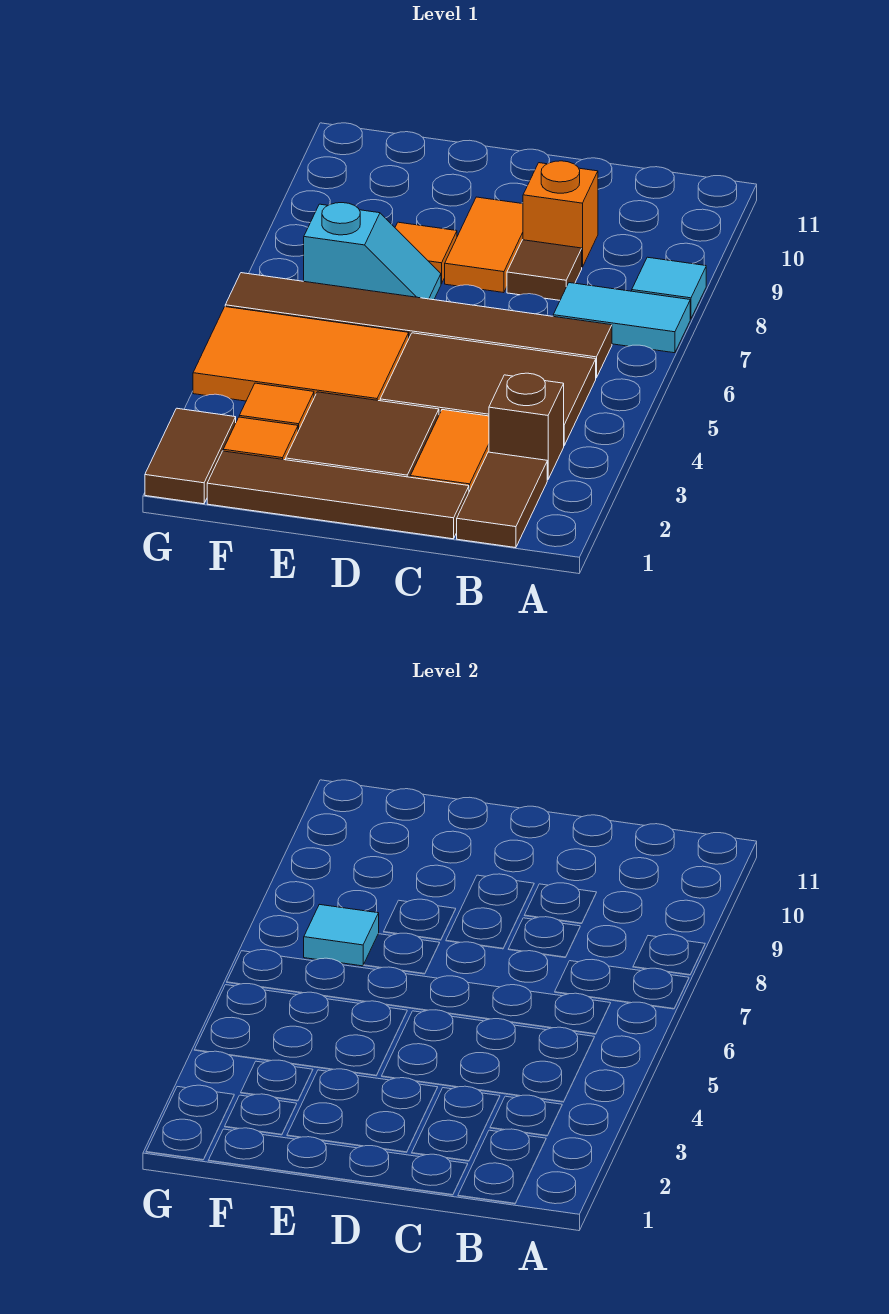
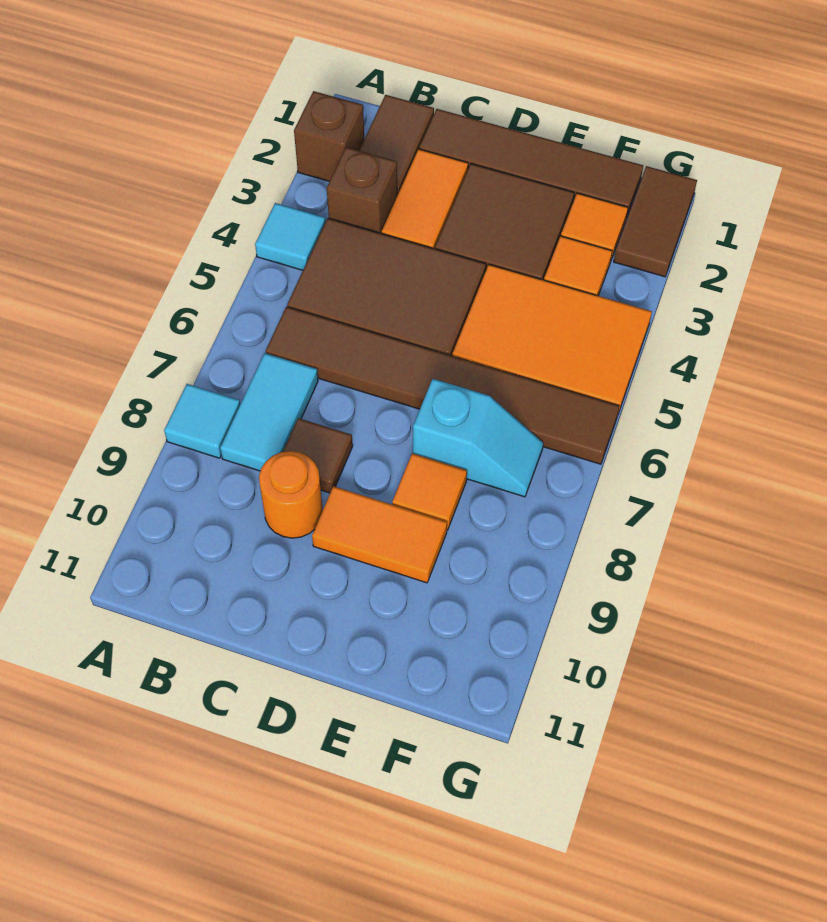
none -> brown brick A2 level 1
cyan tile A7:B7 level 1 -> cyan tile B7:B8 level 1
orange brick C9 level 1 -> orange round brick C9 level 1
orange tile D8:D9 level 1 -> orange tile D9:E9 level 1
cyan slope E7:F7 level 1 top F -> cyan slope E7:F7 level 1 top E
cyan tile F7 level 2 -> cyan tile A4 level 1

